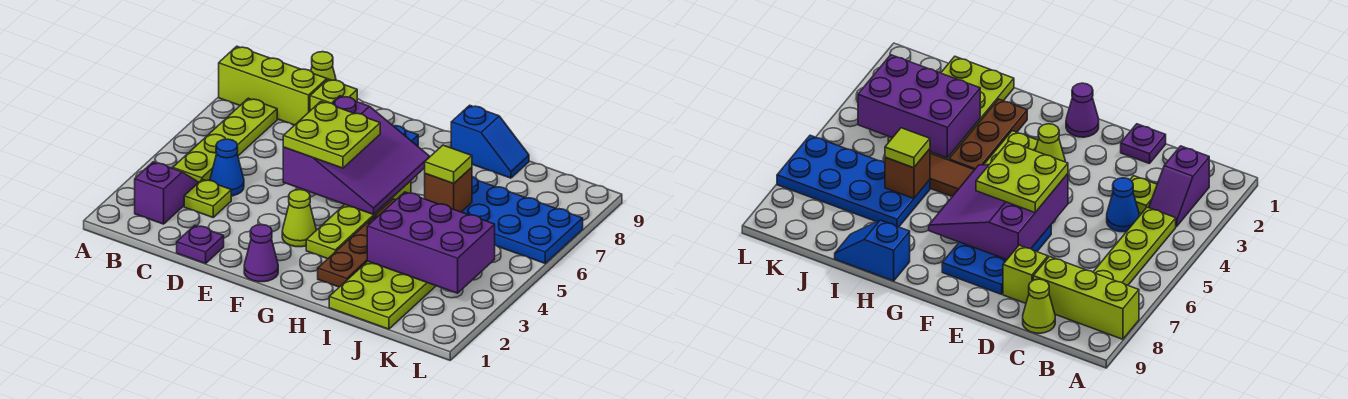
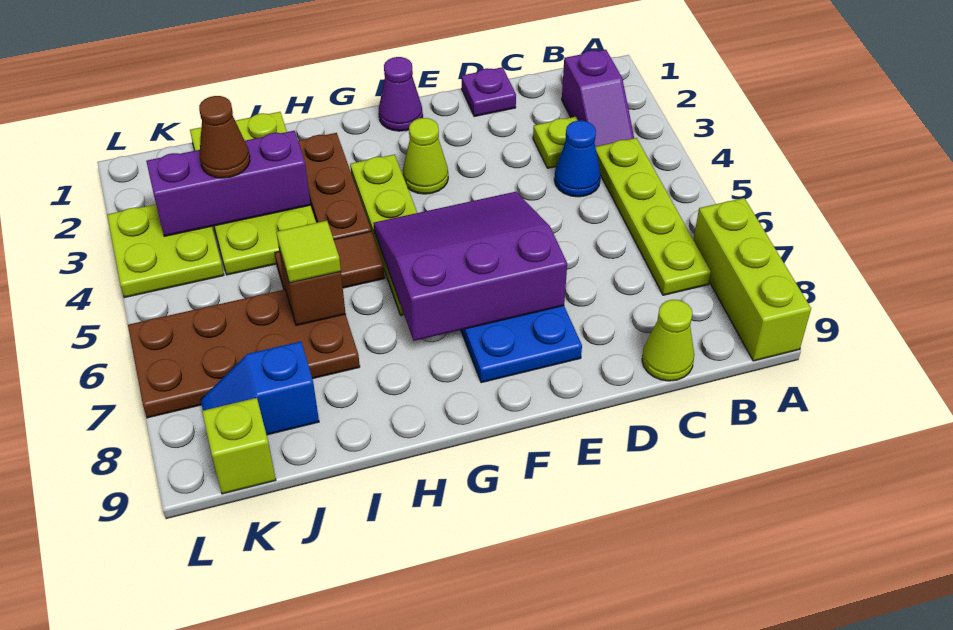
lime brick A8:C8 level 1 -> lime brick A7:A9 level 1
lime brick D8 level 1 -> lime brick K9 level 1
purple slope E5:G7 level 2 top E -> purple slope E5:G7 level 2 top 7
lime plate E5:F6 level 3 -> lime plate K3:L4 level 1
blue slope H9:I9 level 1 top H -> blue slope J8:K8 level 1 top J
purple brick I3:K4 level 2 -> purple brick I3:K3 level 2
blue plate I6:L7 level 1 -> brown plate I6:L7 level 1
none -> brown cone J3 level 3

